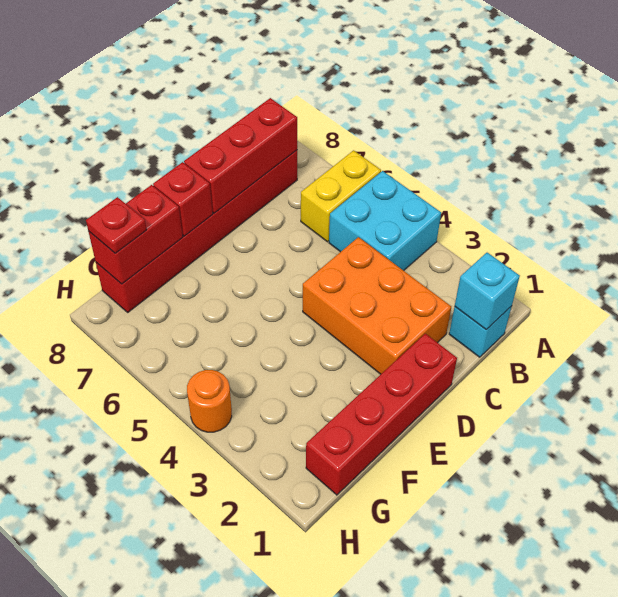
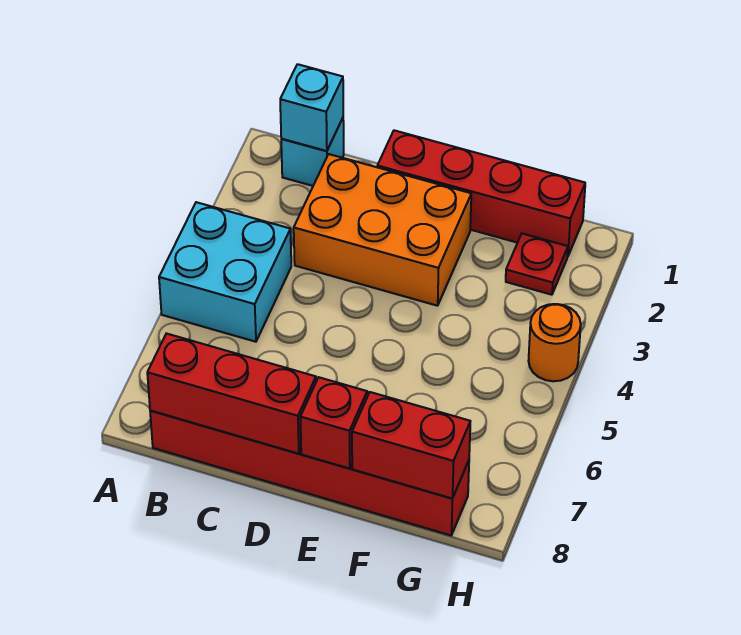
yellow brick A6:B6 level 1 -> none
orange brick C2:D4 level 1 -> orange brick C2:E3 level 1
red plate G8 level 3 -> red plate G2 level 1

